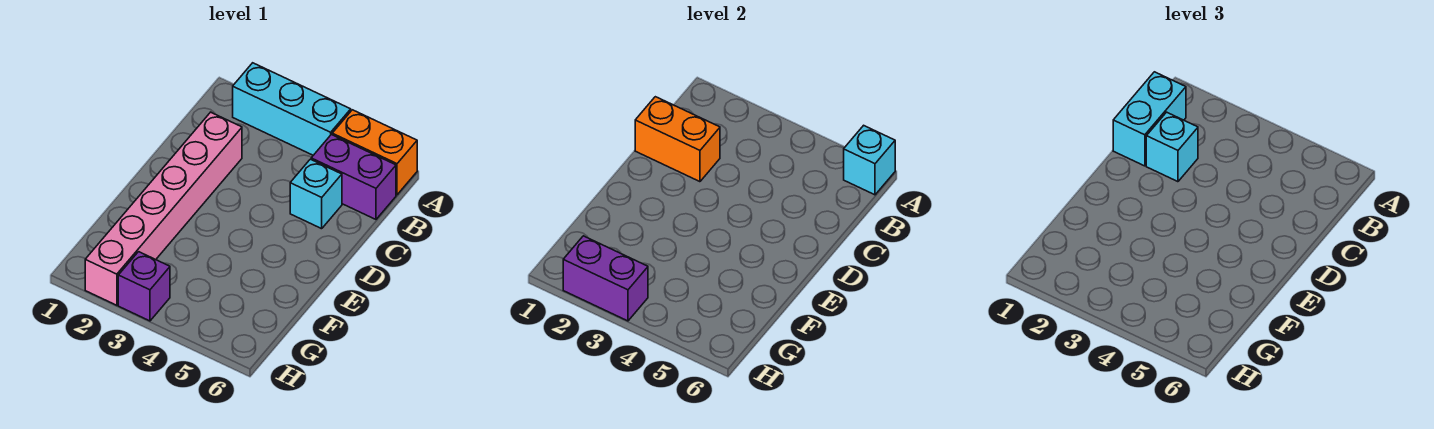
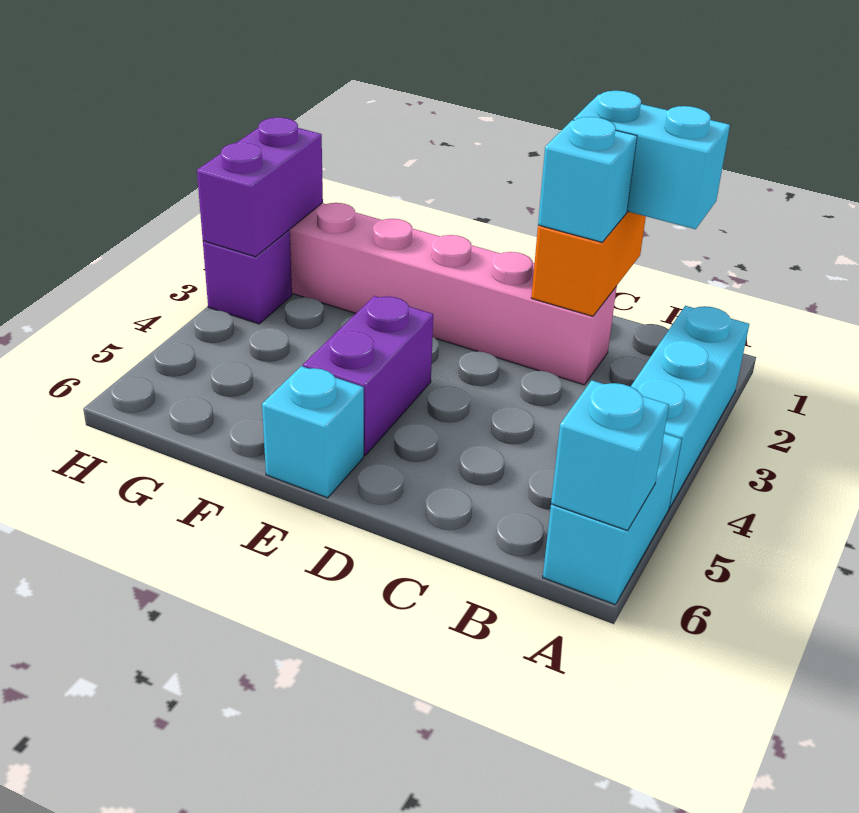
orange brick A5:A6 level 1 -> cyan brick A5:A6 level 1
purple brick B5:B6 level 1 -> purple brick E4:E5 level 1
cyan brick C5 level 1 -> cyan brick E6 level 1

